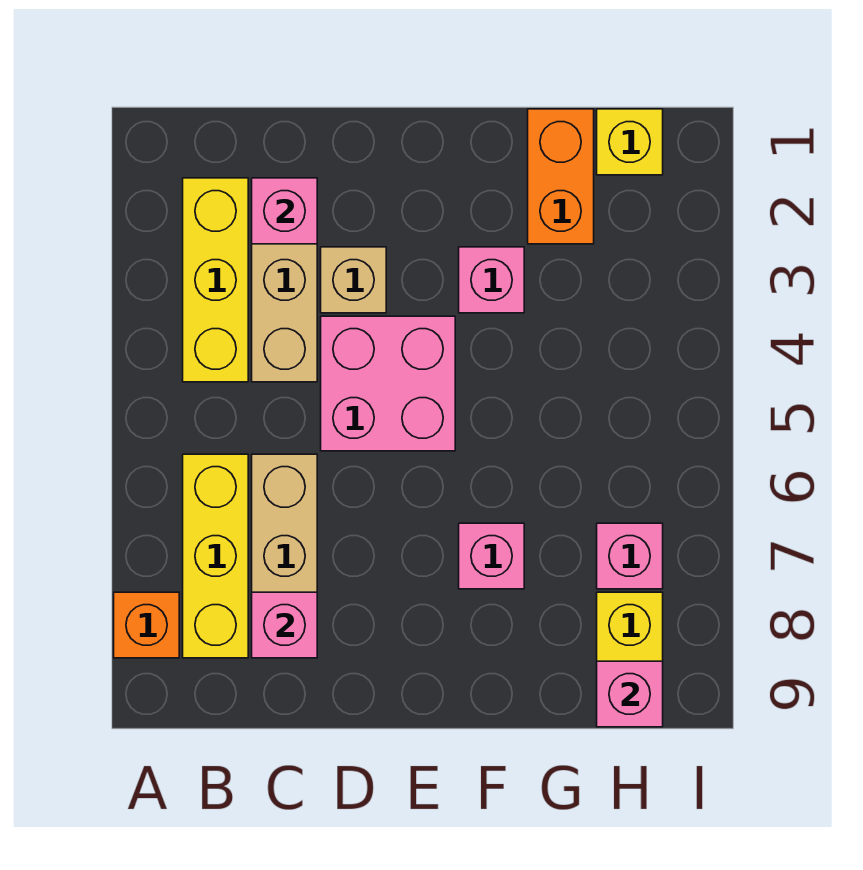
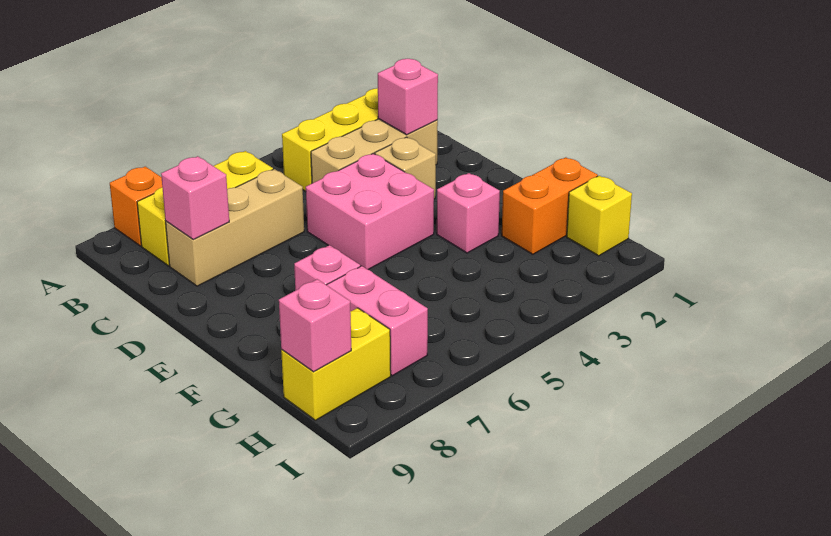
pink brick H7 level 1 -> pink brick G7:H7 level 1

